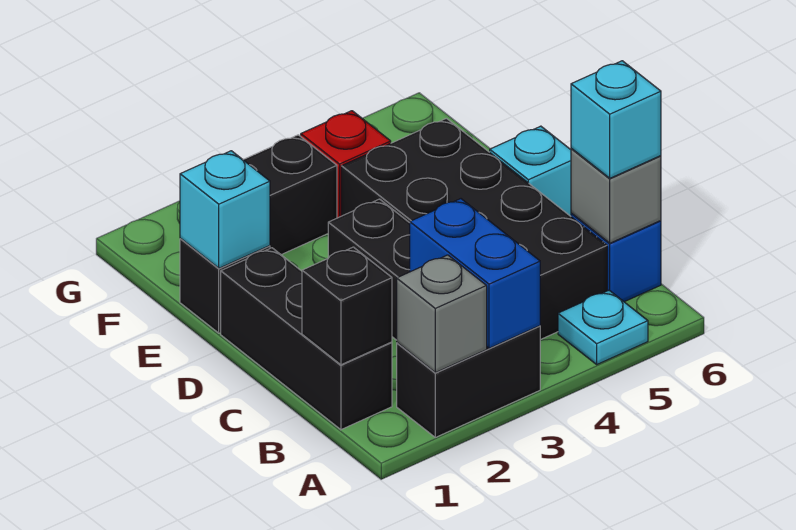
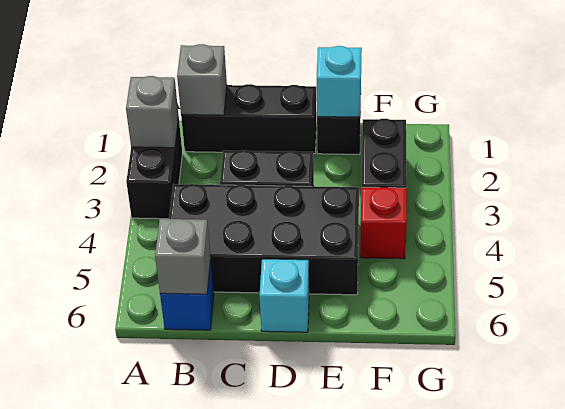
blue brick A3:B3 level 2 -> none
cyan plate A5 level 1 -> none
black brick B1 level 2 -> grey brick B1 level 2
cyan brick B6 level 3 -> none

